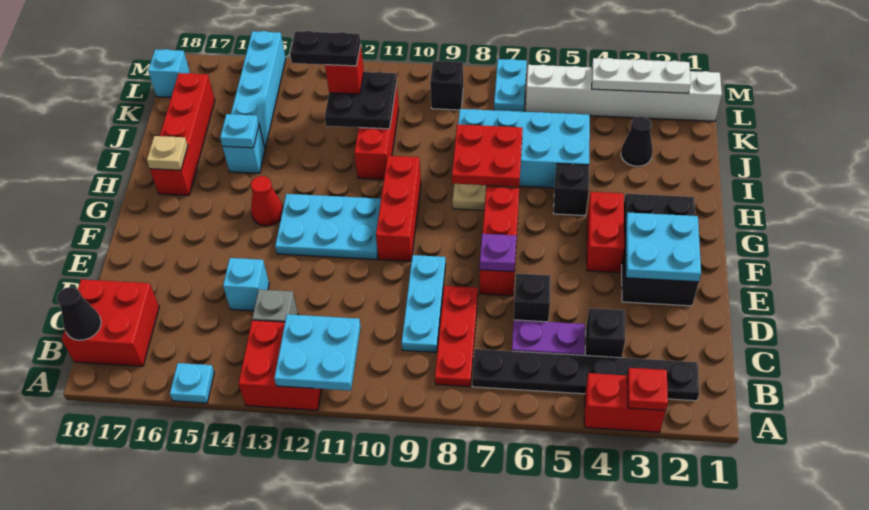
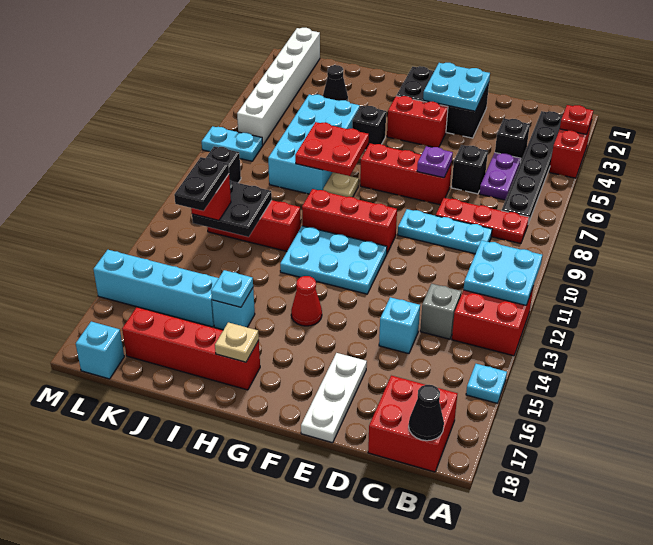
cyan plate F11:G13 level 1 -> cyan plate F11:H12 level 1
white plate L2:L4 level 2 -> white plate E16:E18 level 1

